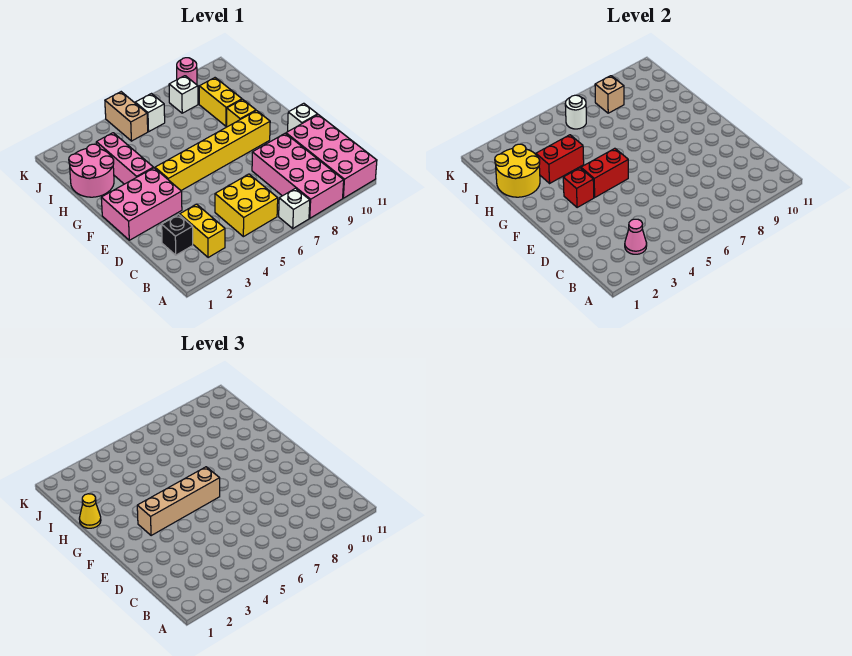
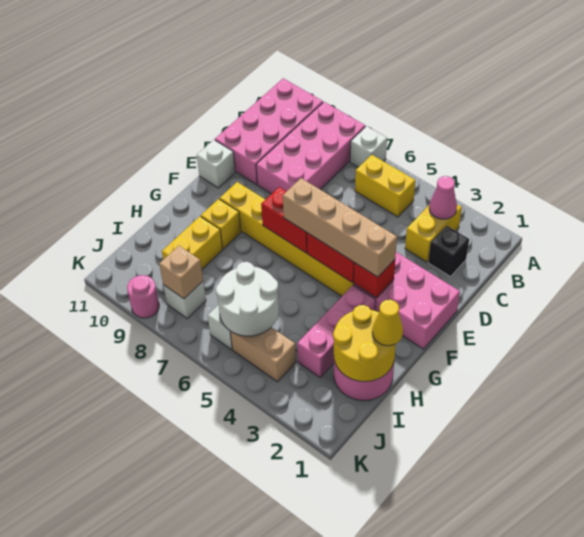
yellow brick B5:C6 level 1 -> yellow brick B5:B6 level 1
red brick H3:H4 level 2 -> red brick F6:F7 level 2
tan brick J5:K5 level 1 -> tan brick J4:J5 level 1
white round brick J6 level 2 -> white round brick I5:J6 level 2

